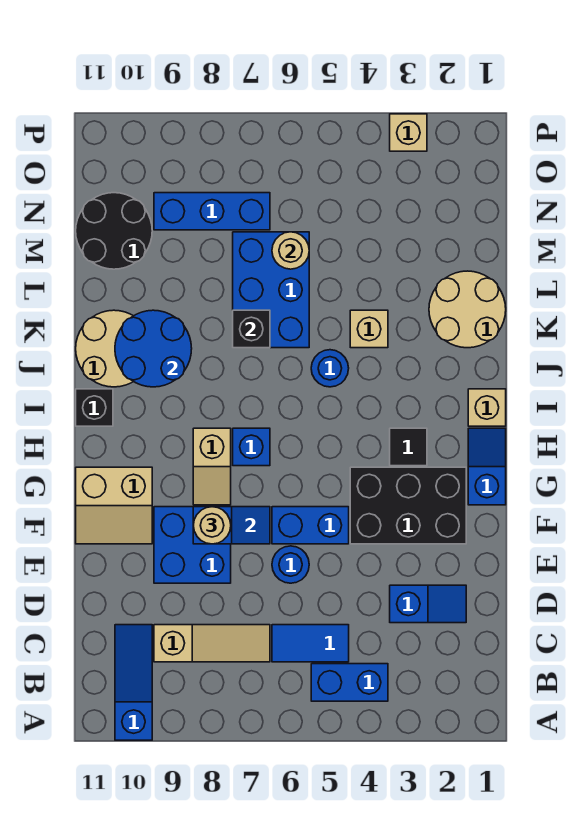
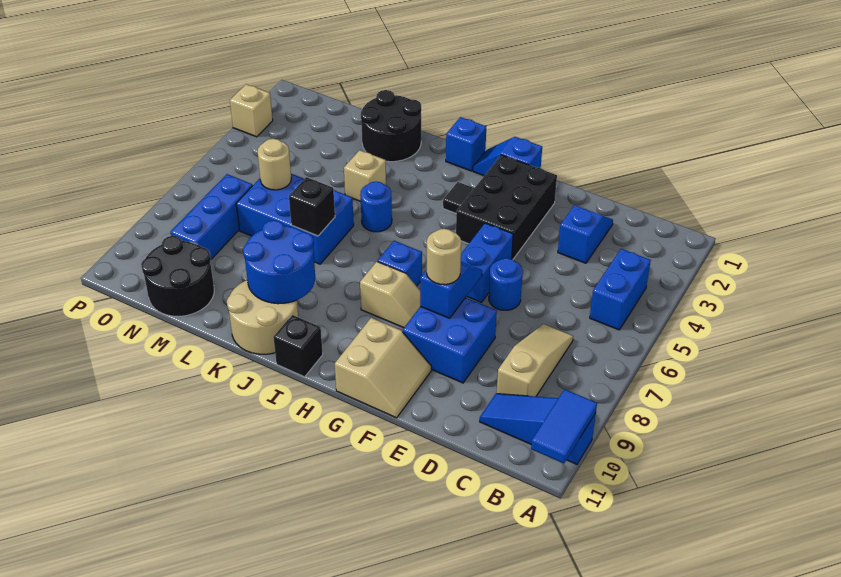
blue tile C5:C6 level 1 -> blue tile A10:A11 level 2
tan brick I1 level 1 -> blue brick I1 level 1
tan round brick K1:L2 level 1 -> black round brick K1:L2 level 1

